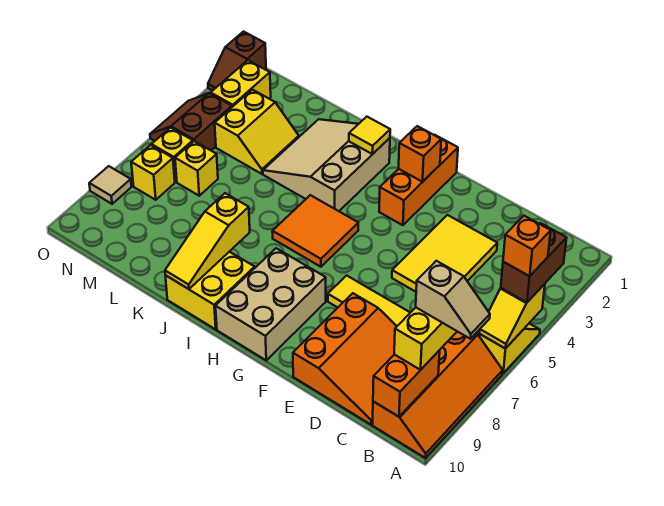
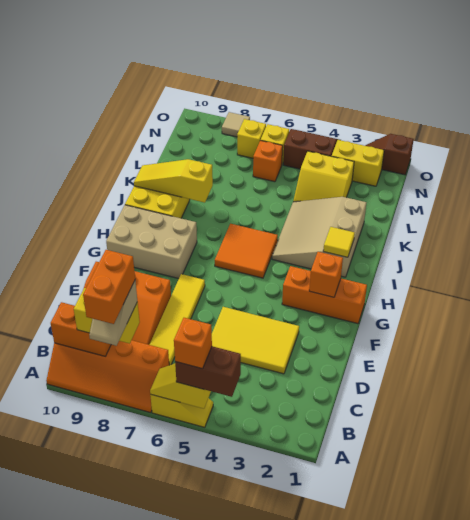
none -> orange brick A8:B8 level 5
tan slope I2:K4 level 1 top I -> tan slope I2:K4 level 1 top 2
yellow brick M6 level 1 -> orange brick M6 level 1

